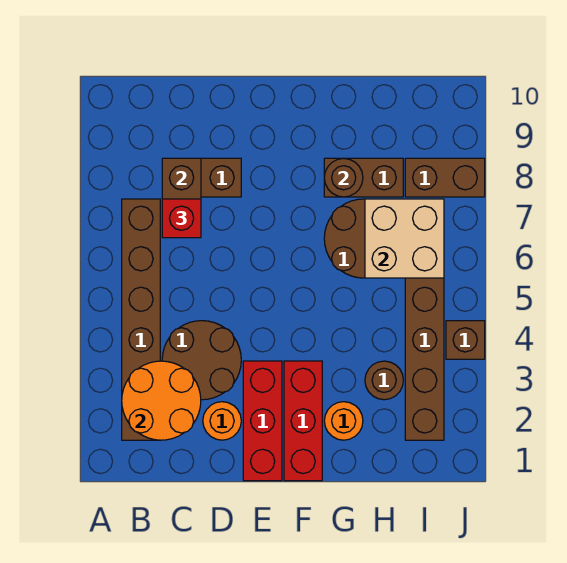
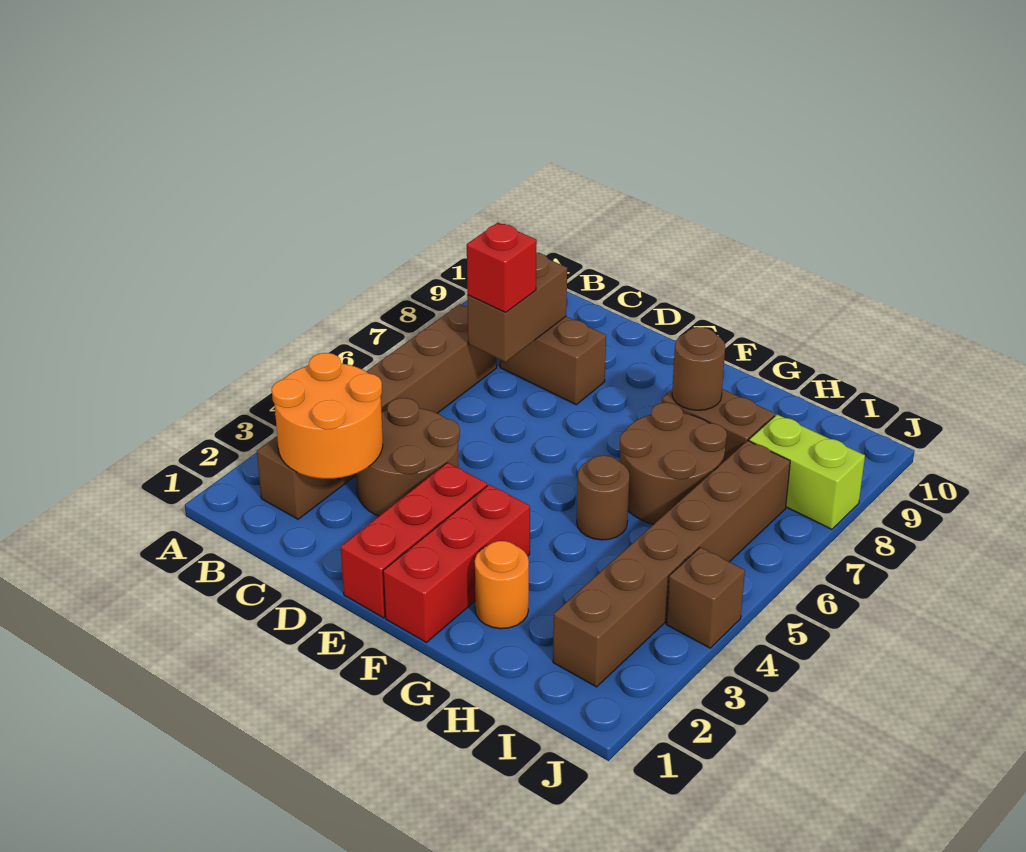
orange round brick D2 level 1 -> none
brown round brick H3 level 1 -> brown round brick G5 level 1
tan brick H6:I7 level 2 -> none
brown brick I8:J8 level 1 -> lime brick I8:J8 level 1

